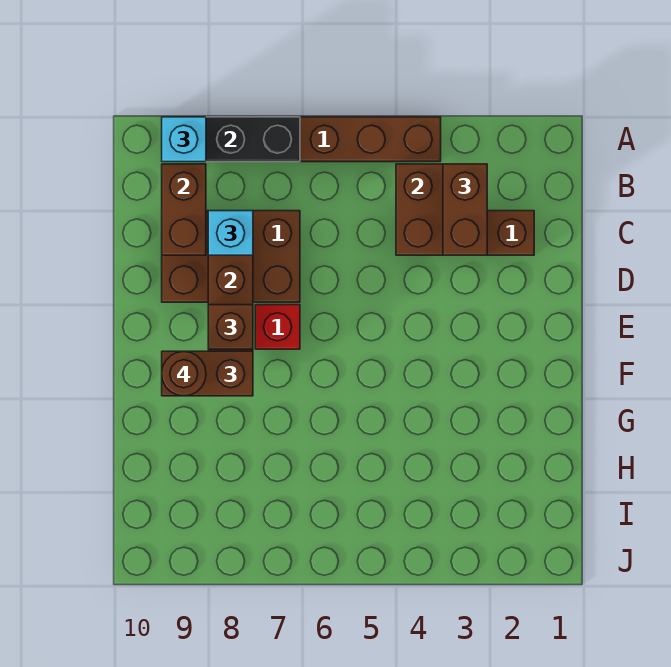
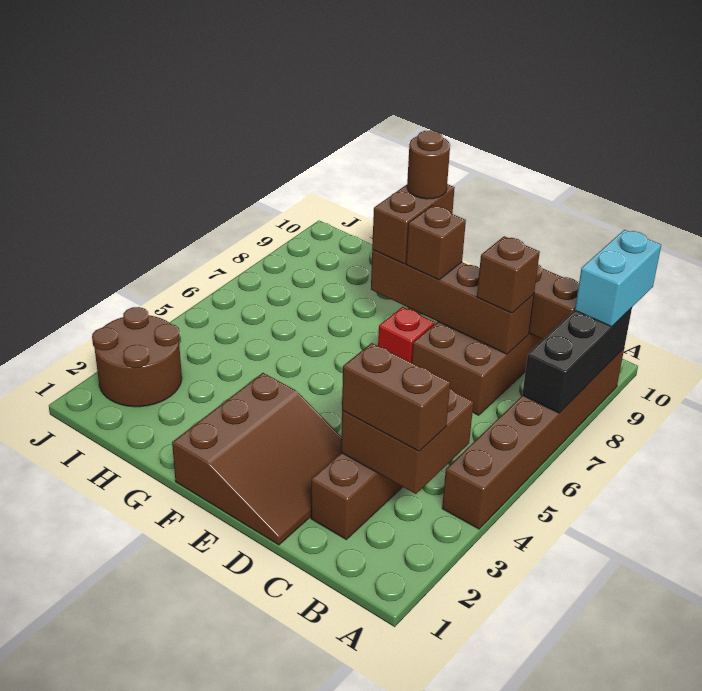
cyan brick A9 level 3 -> cyan brick A9:A10 level 3
cyan brick C8 level 3 -> brown brick C8 level 3
none -> brown slope D1:F3 level 1 top F
none -> brown round brick I2:J3 level 1

